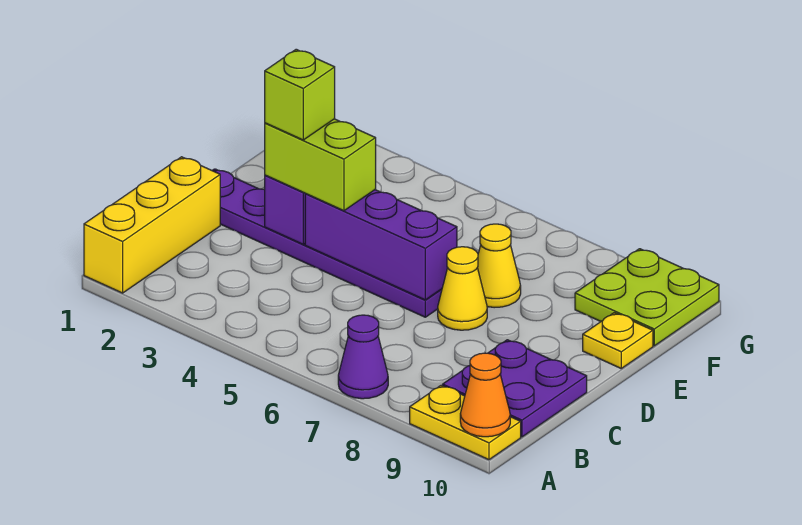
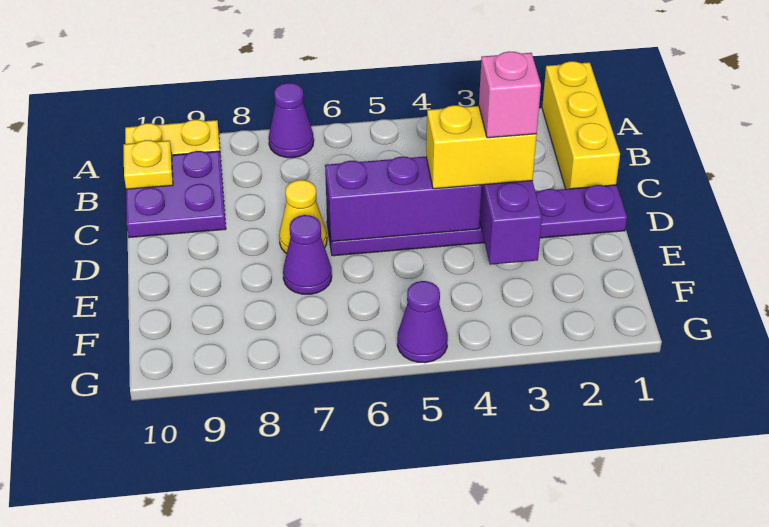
orange cone A10 level 2 -> none
lime brick D3:D4 level 3 -> yellow brick D3:D4 level 3
lime brick D3 level 4 -> pink brick D3 level 4
yellow cone E7 level 1 -> purple cone E7 level 1
yellow plate E10 level 1 -> yellow plate B10 level 2
lime plate F9:G10 level 1 -> none
none -> purple cone G5 level 1

